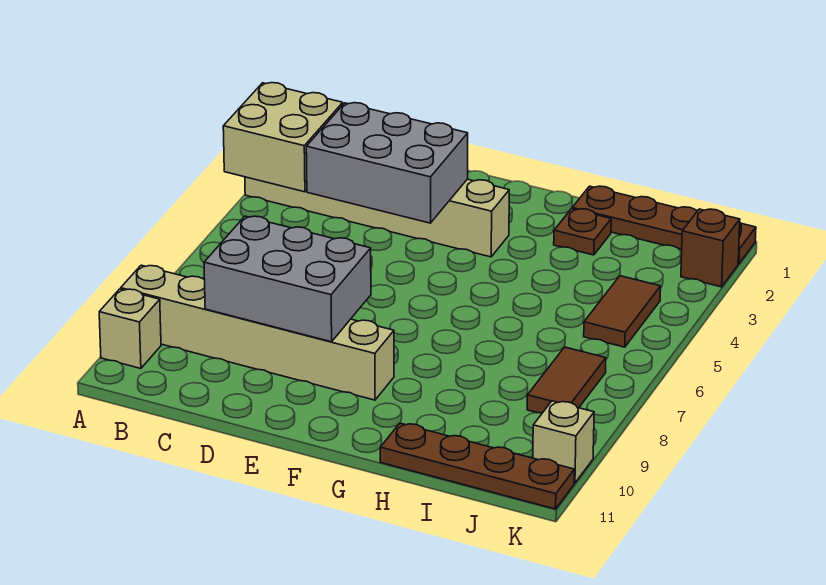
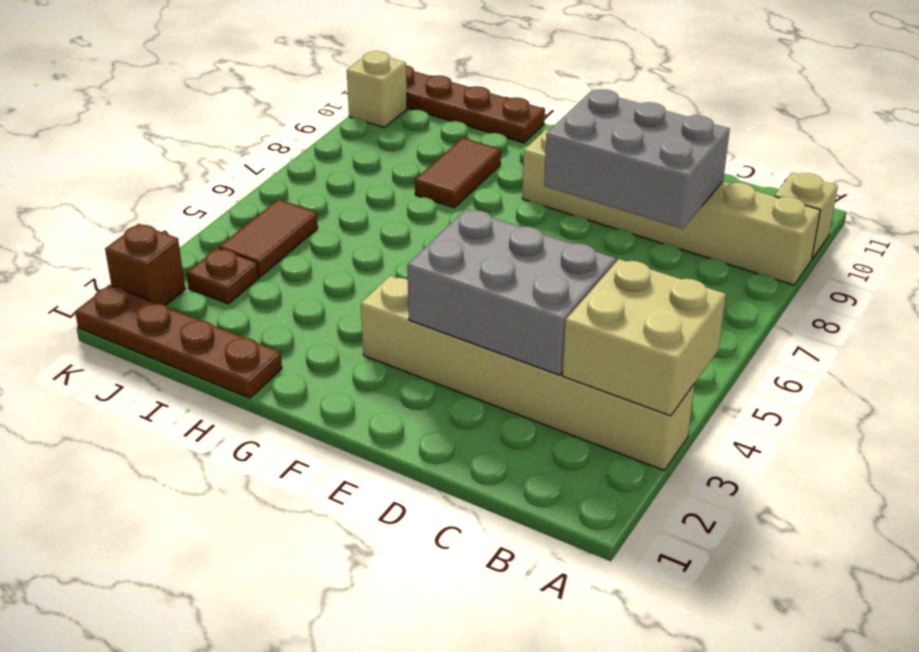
brown plate H2 level 1 -> brown plate J3 level 1
brown tile J7:J8 level 1 -> brown tile H8:H9 level 1

